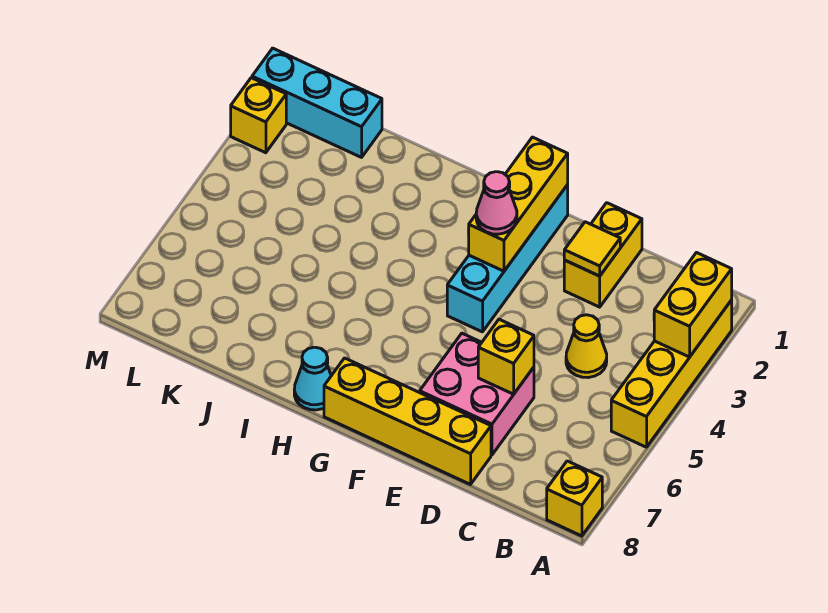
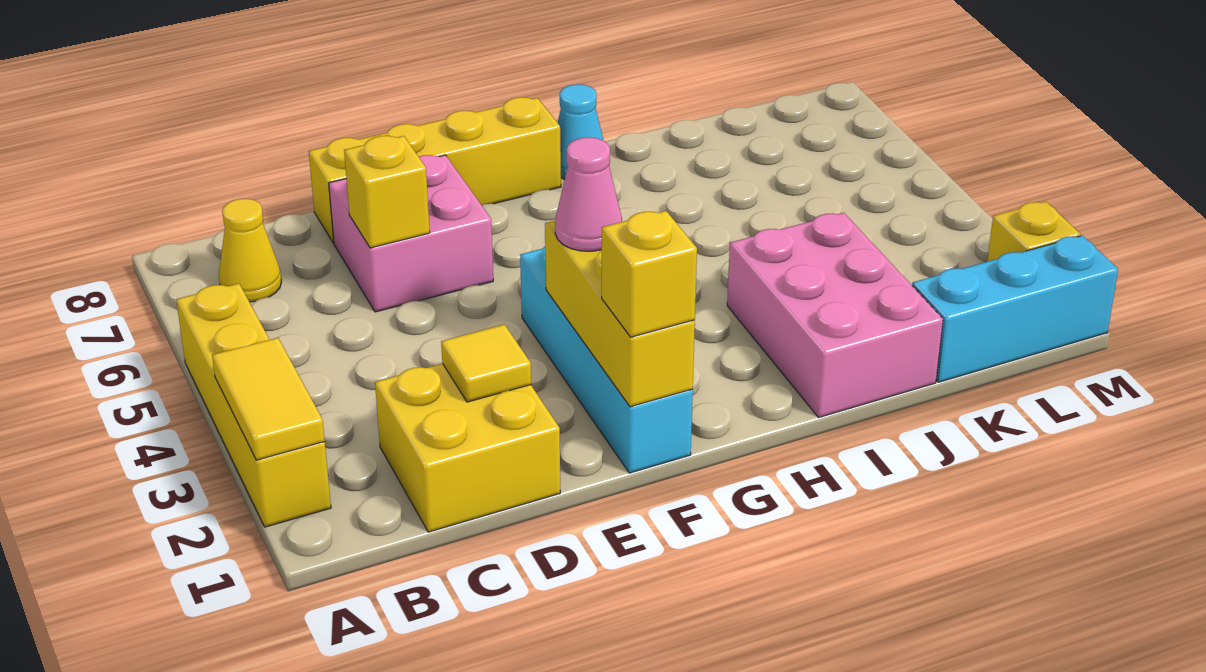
yellow brick A2:A3 level 2 -> yellow tile A2:A3 level 2
yellow brick A8 level 1 -> yellow brick F1 level 3
yellow cone C4 level 1 -> yellow cone B7 level 1
yellow brick D1:D2 level 1 -> yellow brick C1:D2 level 1
none -> pink brick I1:J3 level 1

